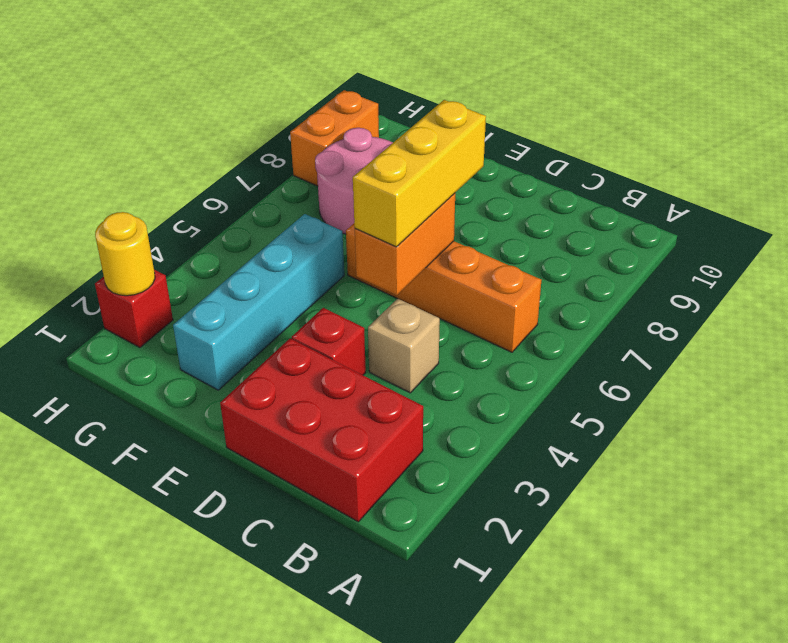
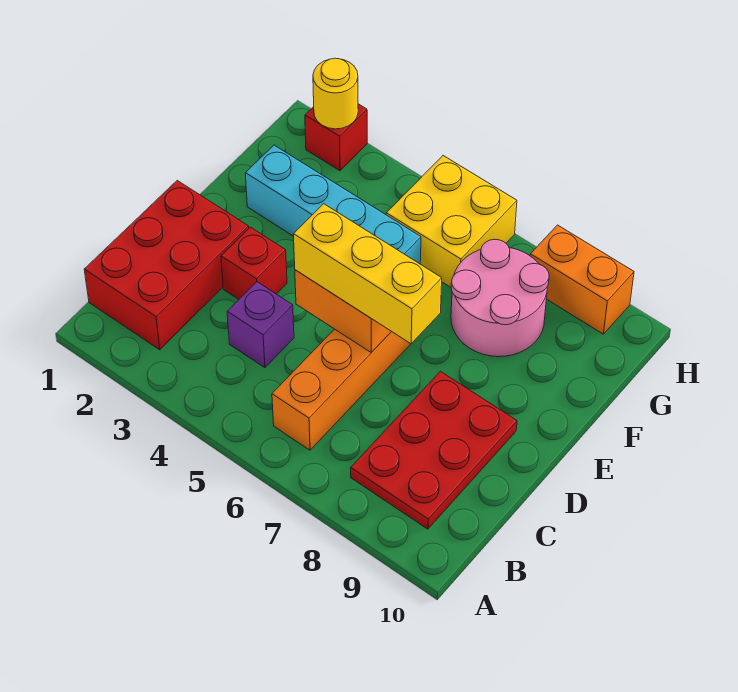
none -> red plate B8:D9 level 1
tan brick C4 level 1 -> purple brick C4 level 1
none -> yellow brick G5:H6 level 1

